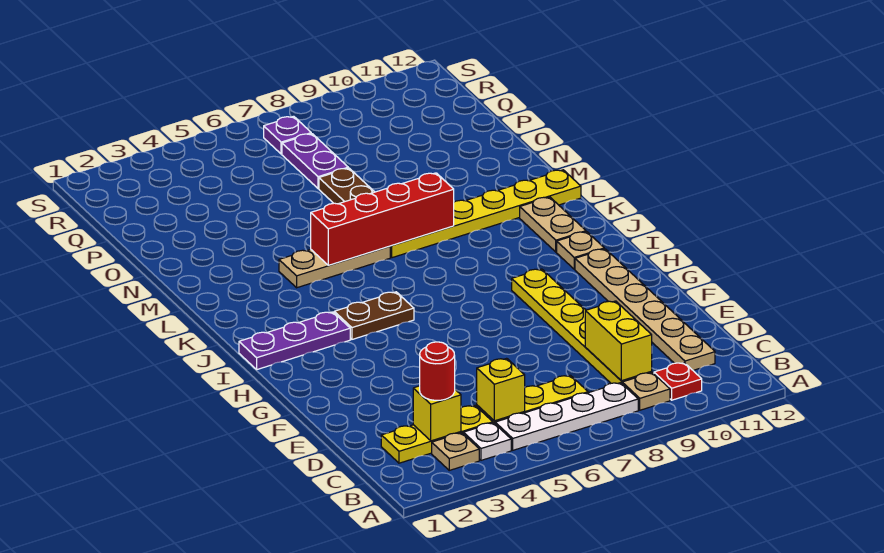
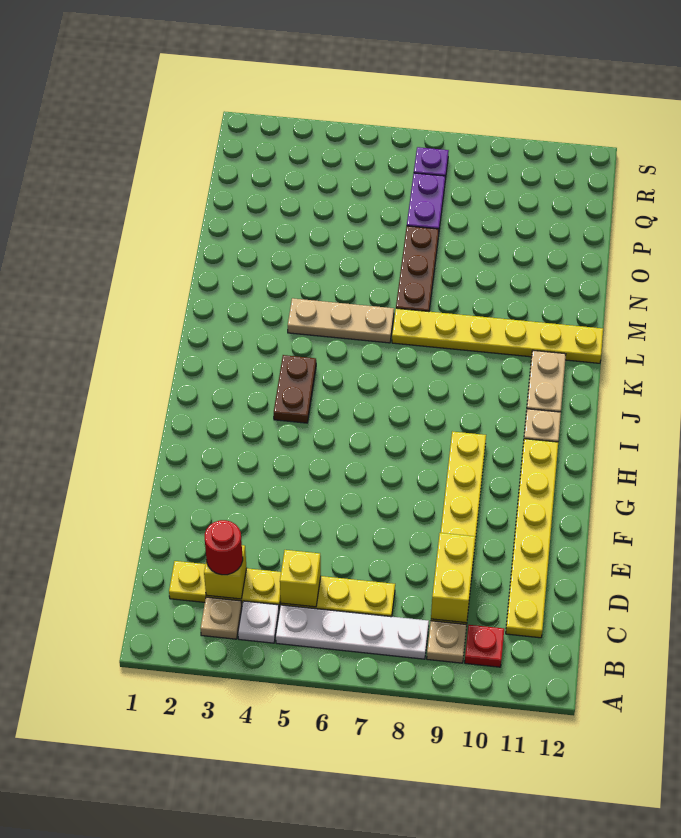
tan plate C11:H11 level 1 -> yellow plate C11:H11 level 1
purple plate I1:I3 level 1 -> none
brown plate I4:I5 level 1 -> brown plate I4:J4 level 1
red brick L5:L8 level 2 -> none

